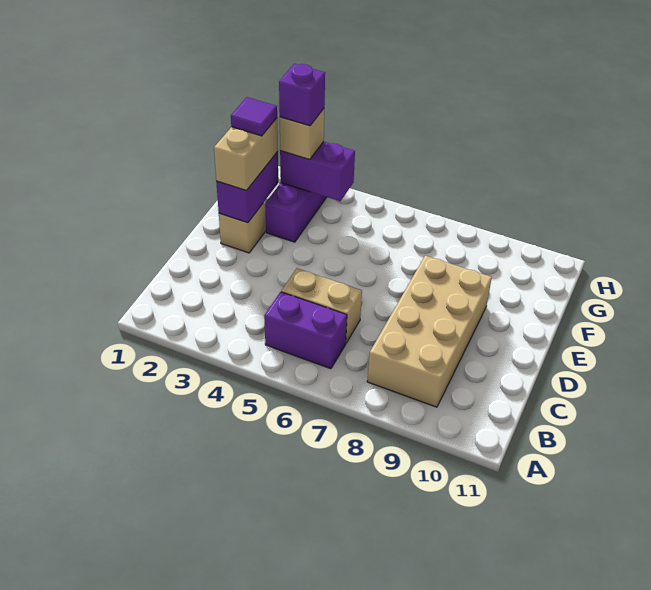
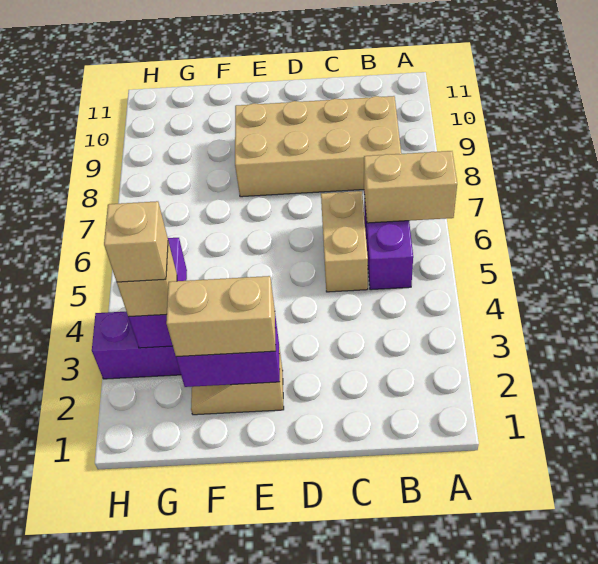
none -> tan brick A6:B6 level 2
purple tile F2 level 4 -> none
purple brick G3 level 4 -> tan brick G3 level 4

